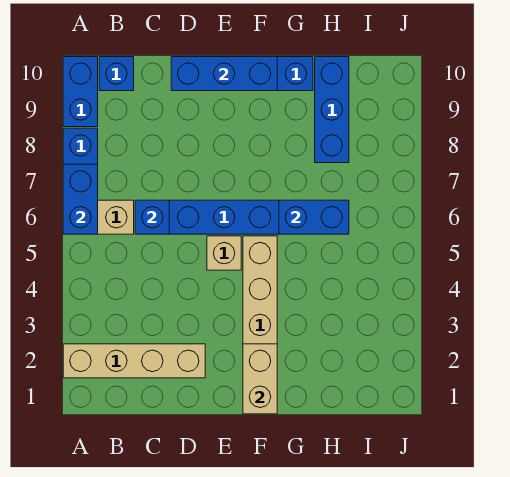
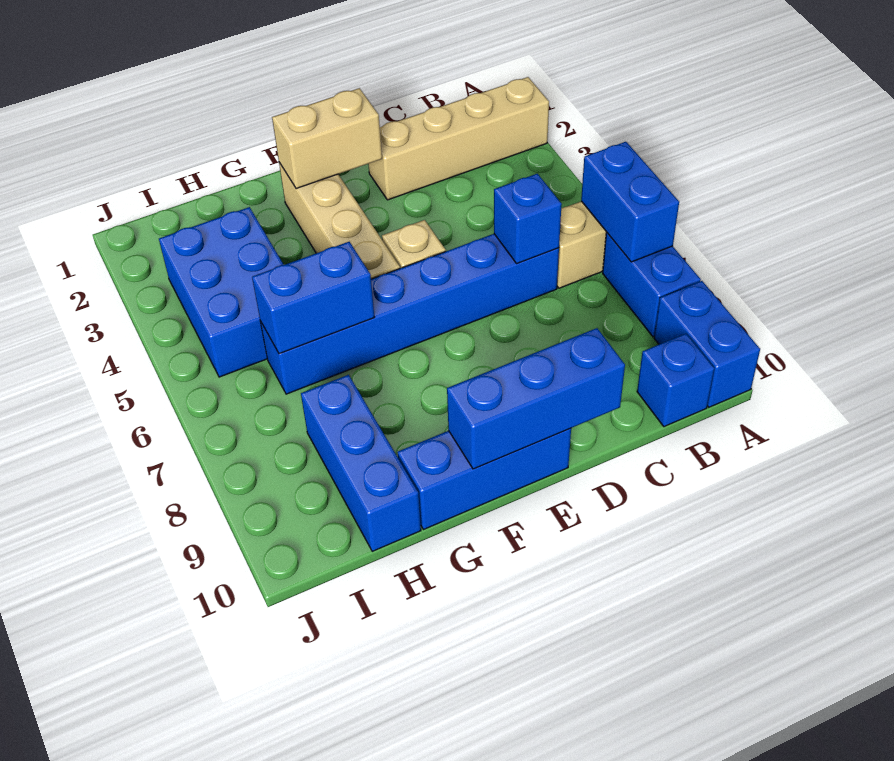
tan brick F1:F2 level 2 -> tan brick E2:F2 level 2
none -> blue brick H3:I5 level 1

